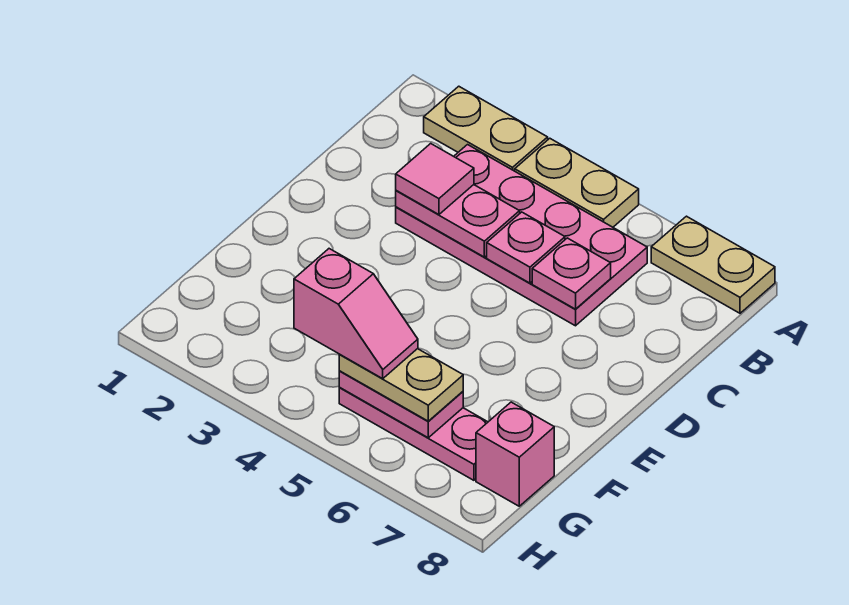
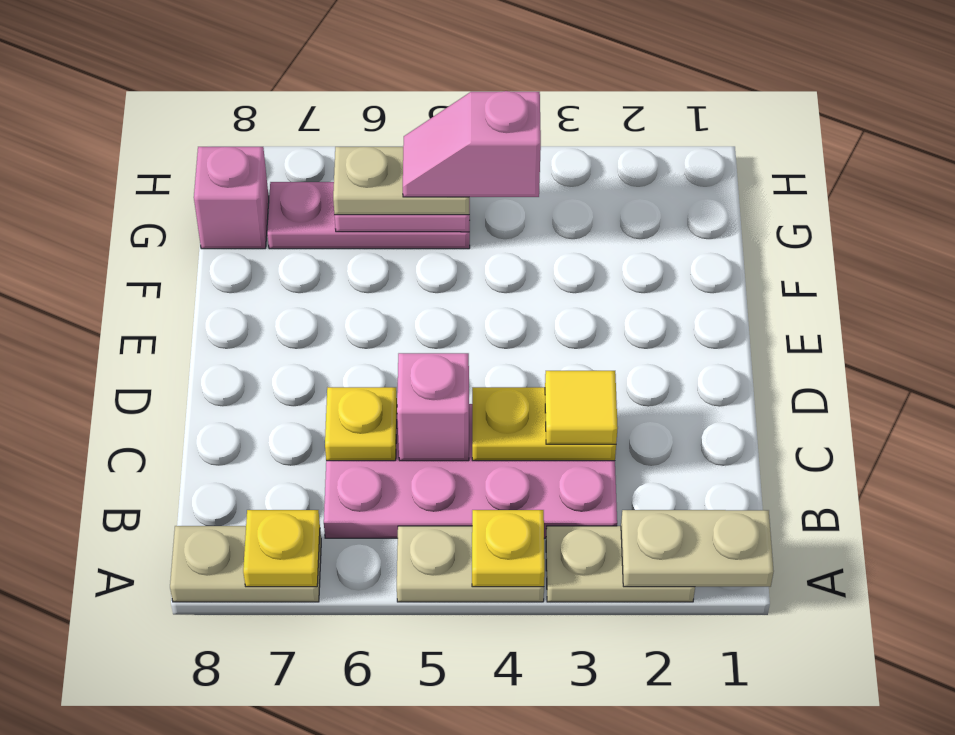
none -> tan plate A1:A2 level 2
none -> yellow plate A4 level 2
none -> yellow plate A7 level 2
pink plate C3:C4 level 2 -> yellow plate C3:C4 level 2
pink tile C3 level 3 -> yellow tile C3 level 3
pink plate C5 level 2 -> pink brick C5 level 2
pink plate C6 level 2 -> yellow plate C6 level 2

